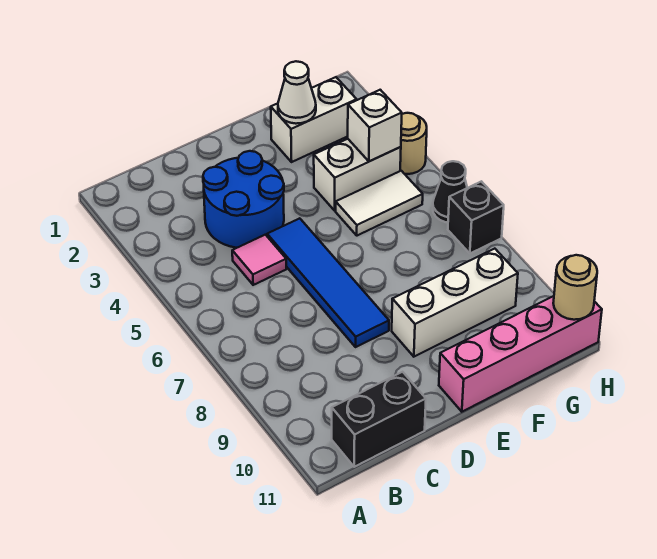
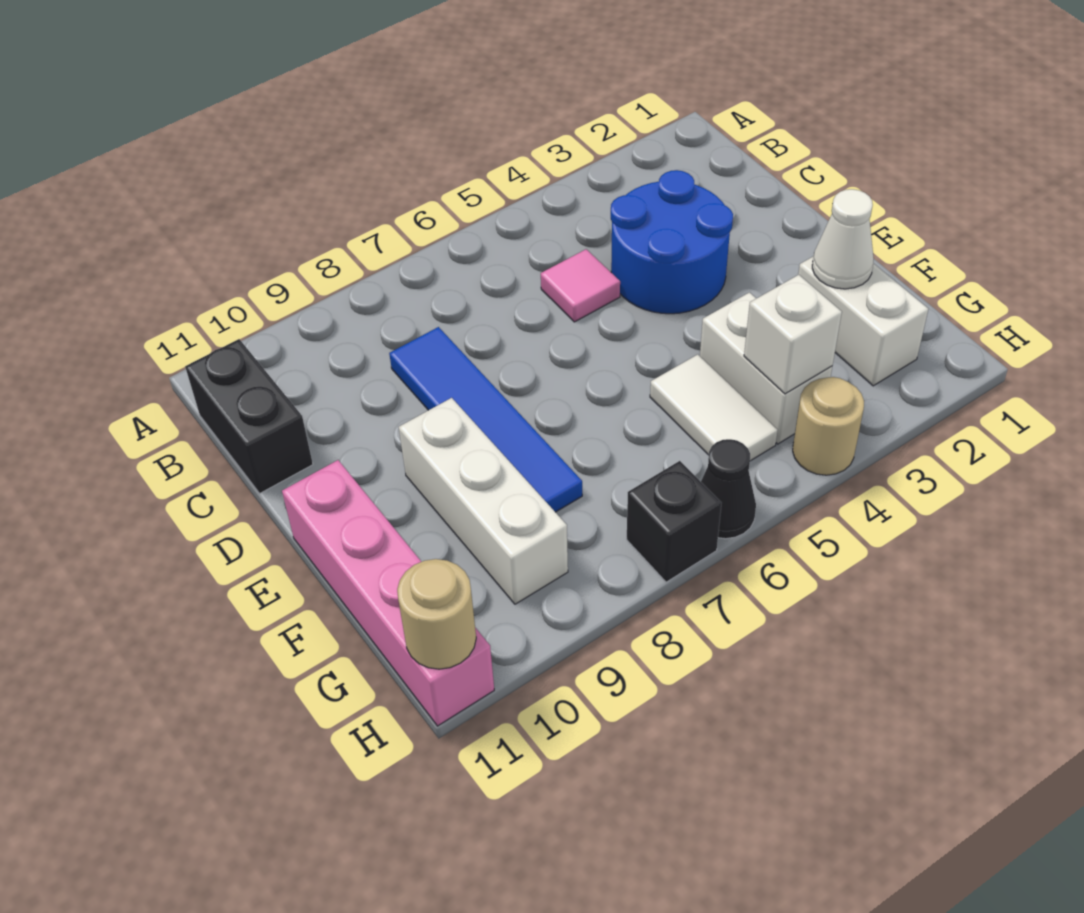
blue tile D5:D8 level 1 -> blue tile C8:F8 level 1

